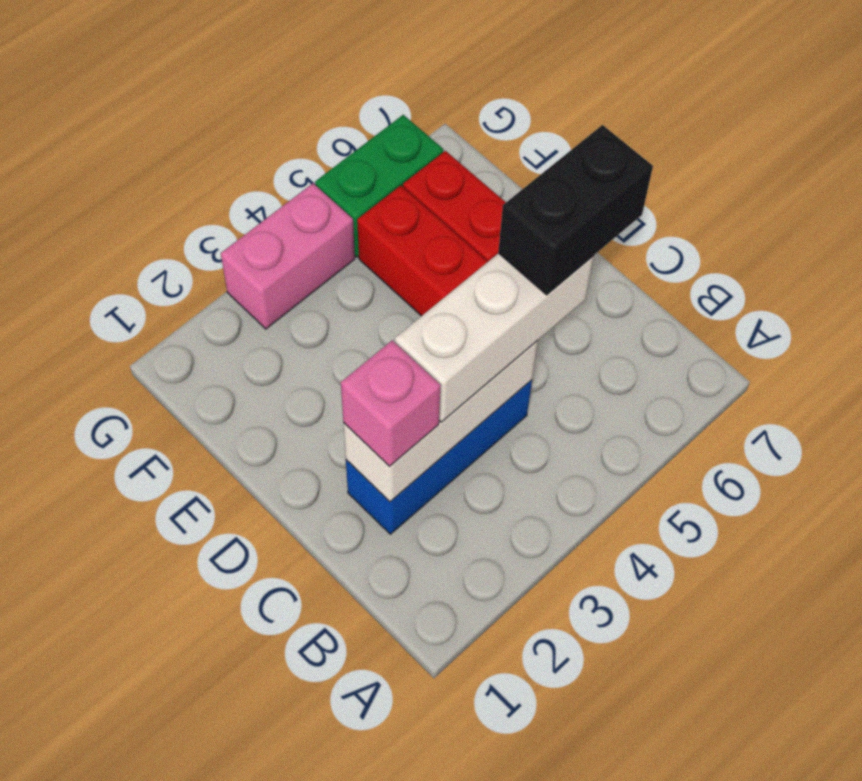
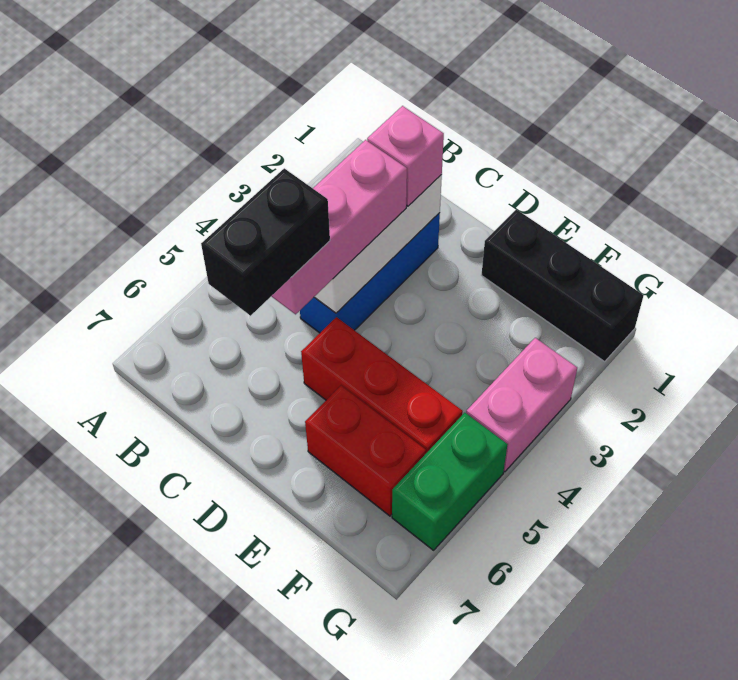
white brick C3:C5 level 3 -> pink brick C3:C5 level 3
none -> black brick E1:G1 level 1

